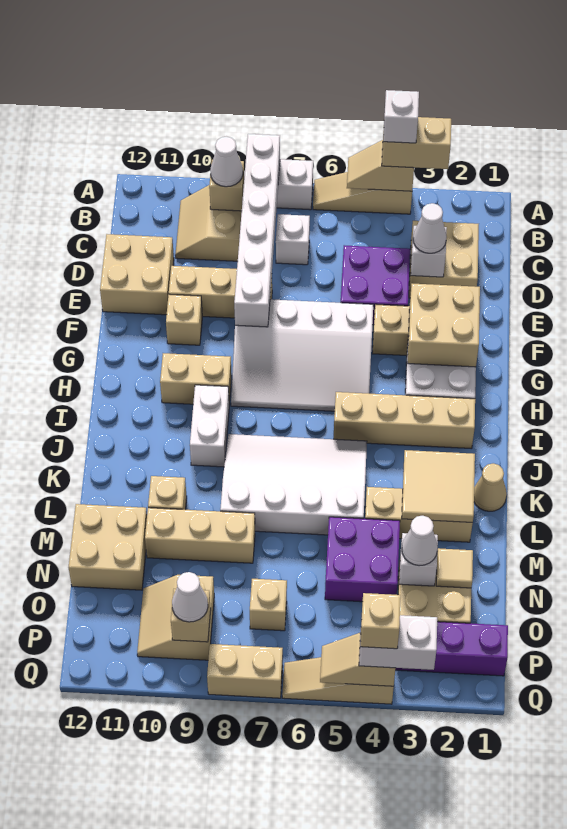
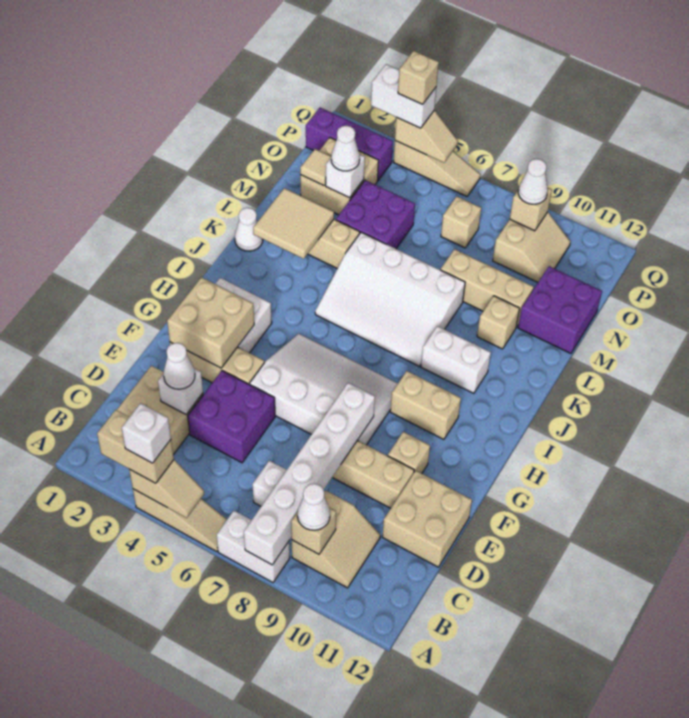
tan brick I2:I5 level 1 -> none
white brick I9:J9 level 1 -> white brick J9:J10 level 1
tan cone K1 level 1 -> white cone K1 level 1
tan brick M11:N12 level 1 -> purple brick M11:N12 level 1
tan brick Q7:Q8 level 1 -> none

